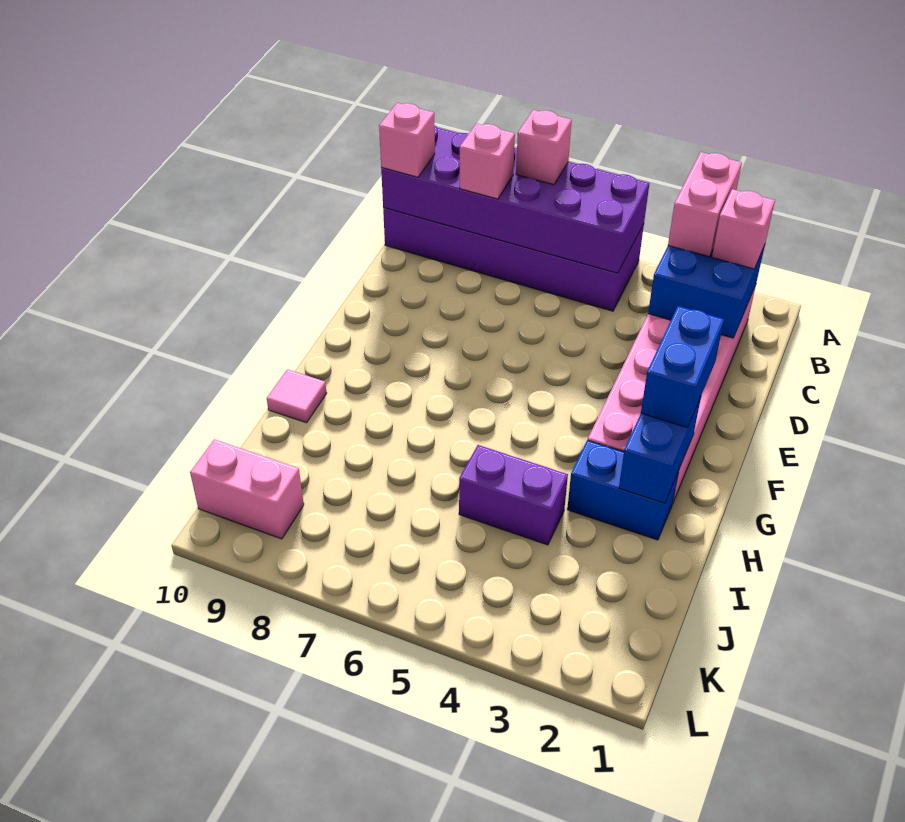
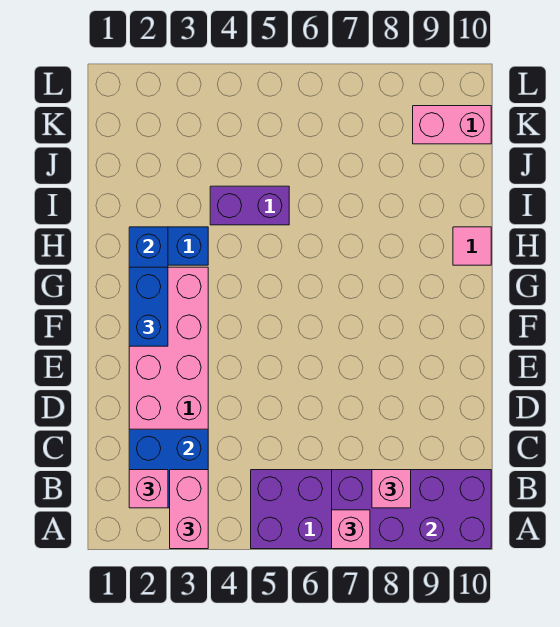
purple brick A5:B10 level 2 -> purple brick A7:B10 level 2
pink brick B10 level 3 -> none

